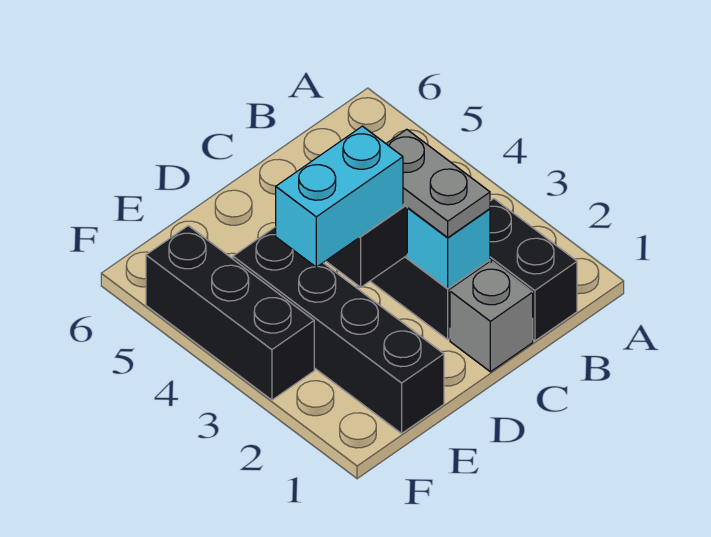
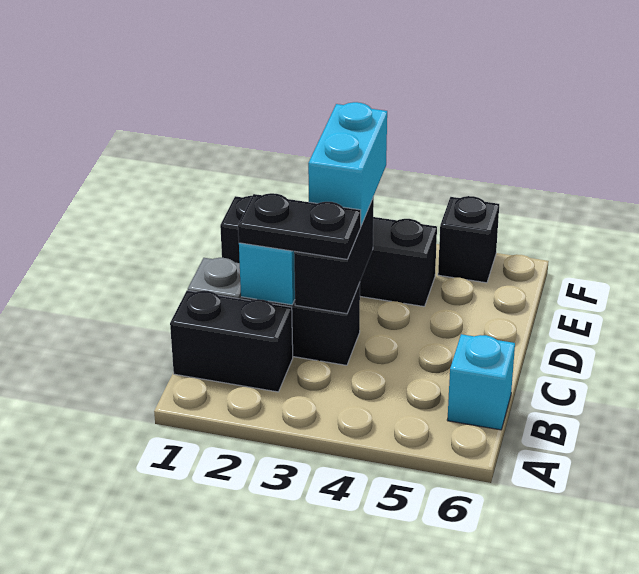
none -> cyan brick B6 level 1
grey plate C2:C3 level 3 -> black plate C2:C3 level 3
black brick F3:F5 level 1 -> black brick F5 level 1

